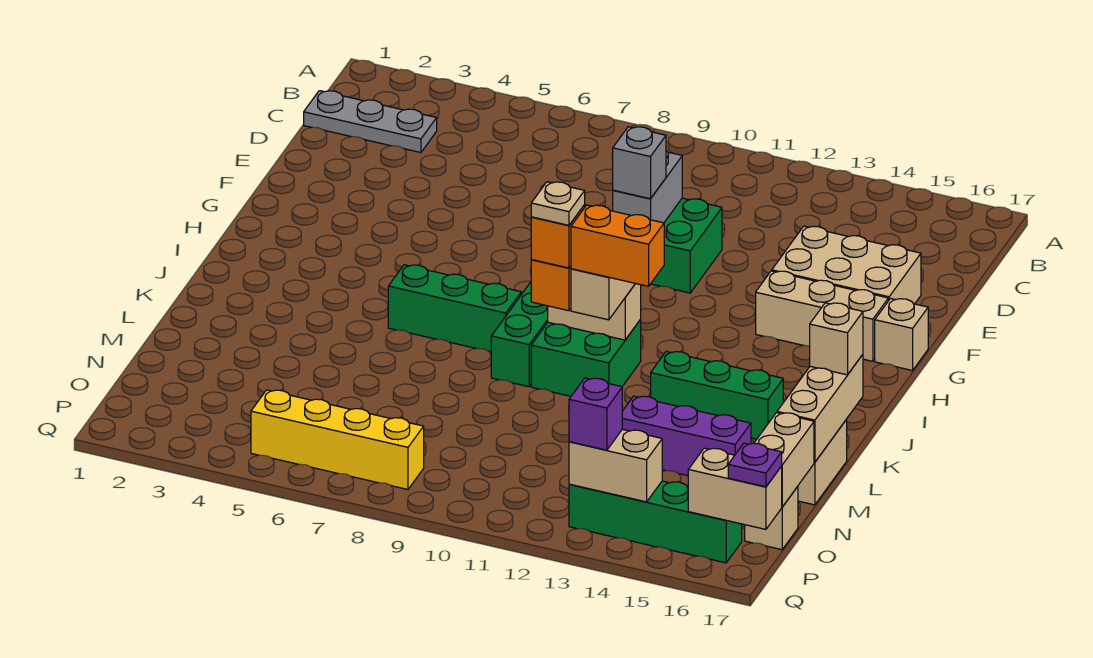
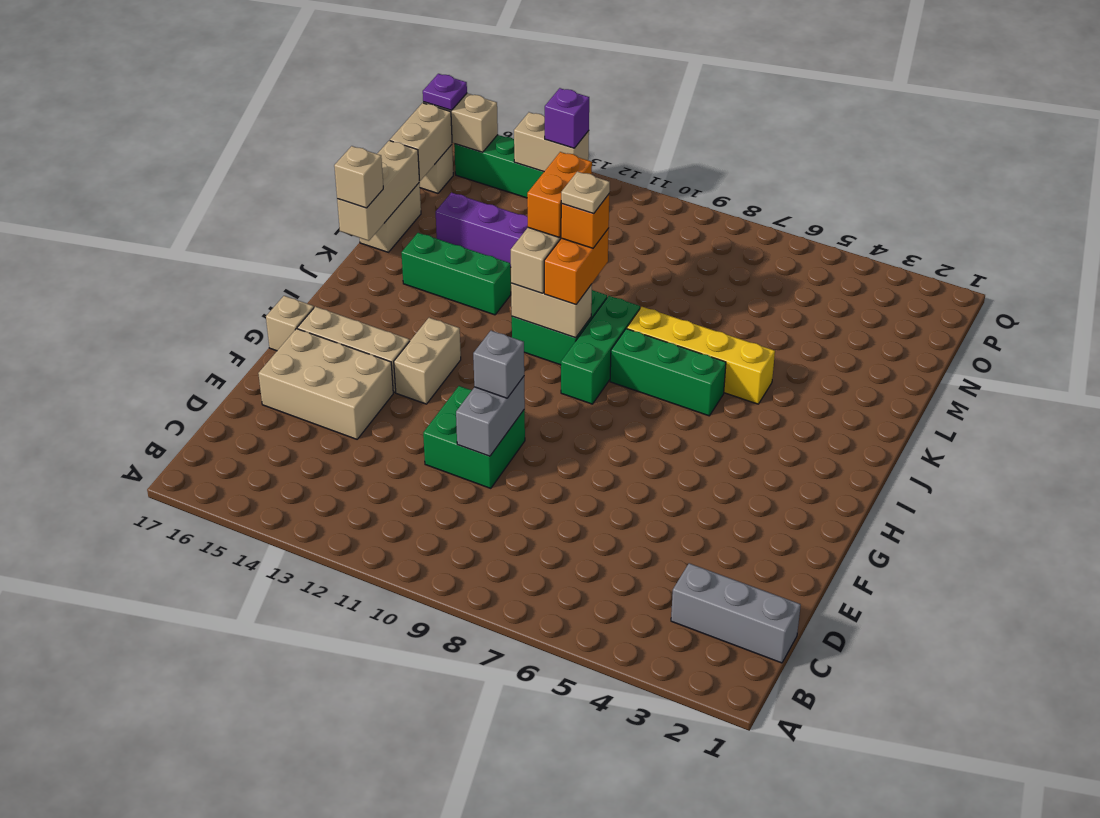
grey plate C1:C3 level 1 -> grey brick C1:C3 level 1
none -> tan brick G13:H13 level 1
orange brick K11:K12 level 4 -> orange brick K11:L11 level 4
yellow brick P5:P8 level 1 -> yellow brick K5:K8 level 1

